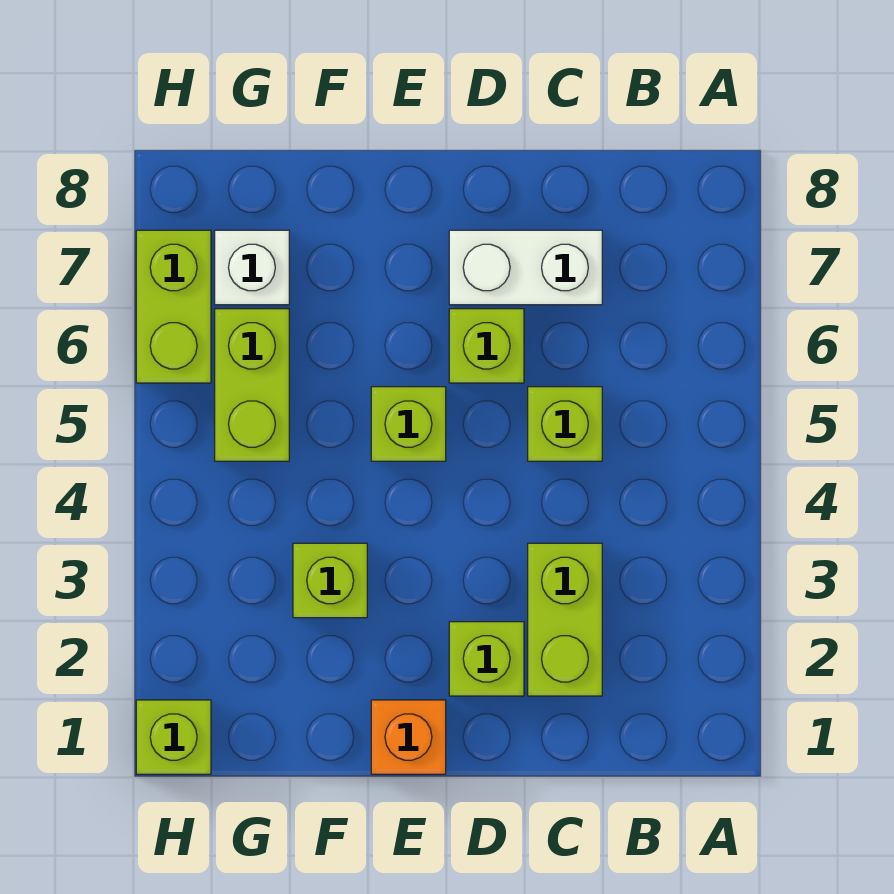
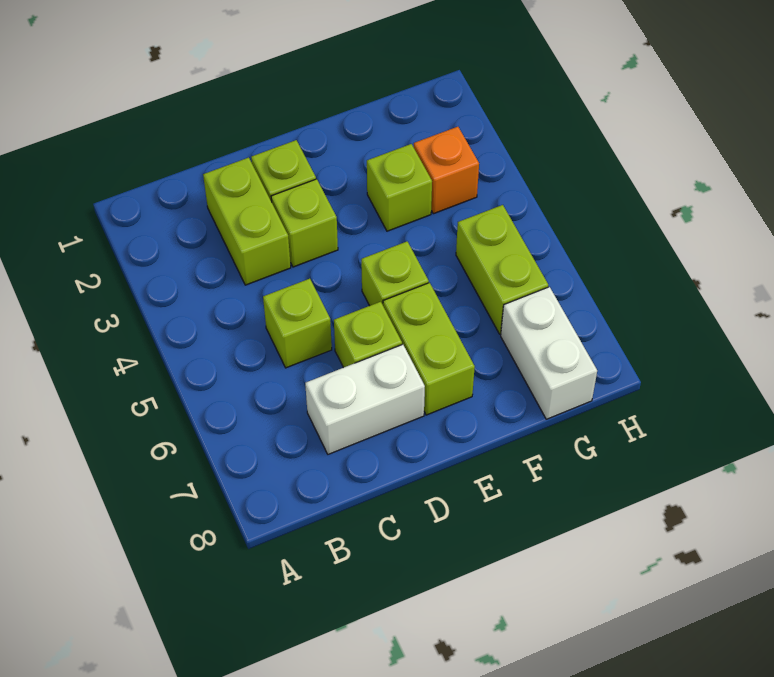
orange brick E1 level 1 -> orange brick G3 level 1
white brick G7 level 1 -> white brick G7:G8 level 1
lime brick H1 level 1 -> lime brick D3 level 1
lime brick H6:H7 level 1 -> lime brick E6:E7 level 1

